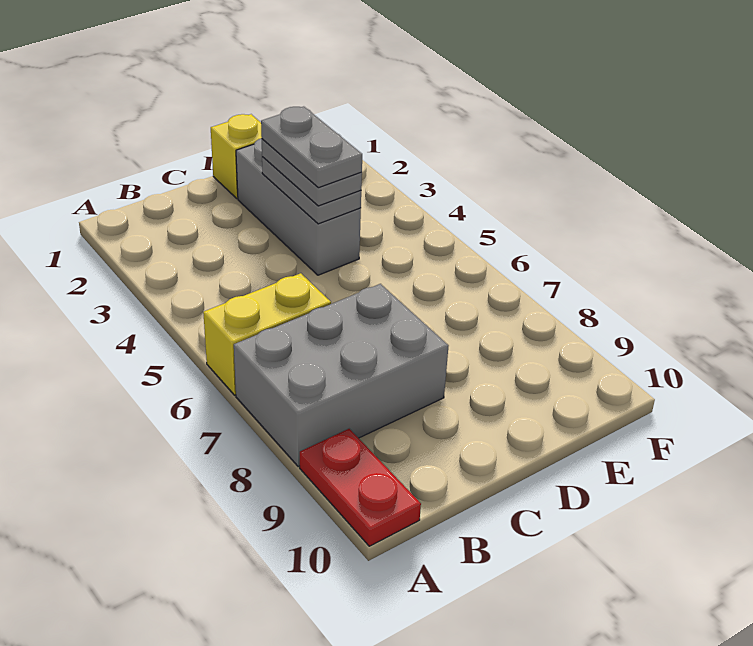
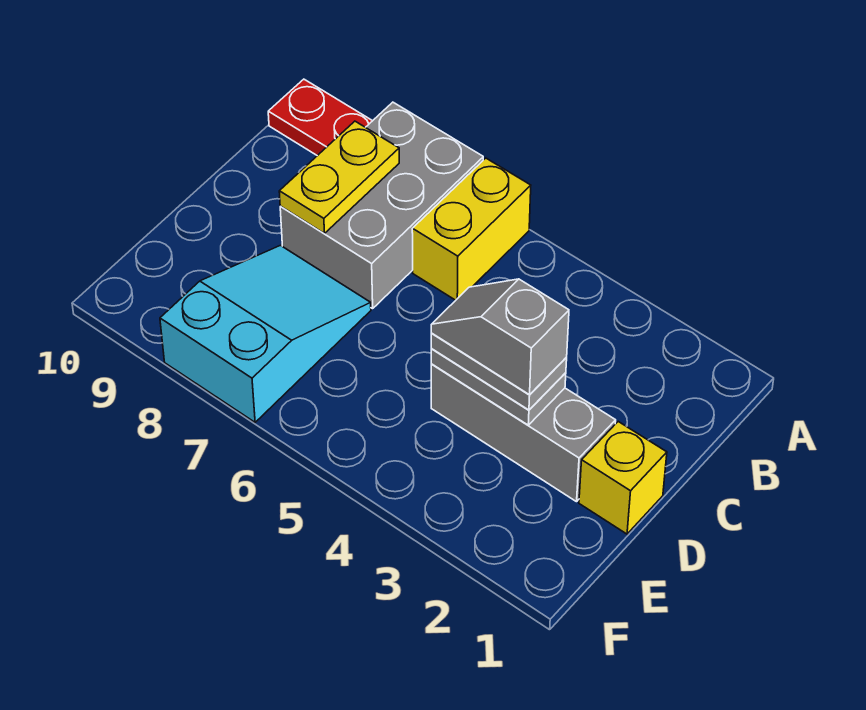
none -> yellow plate B8:C8 level 2
grey plate D3:D4 level 4 -> grey slope D3:D4 level 4 top 3
none -> cyan slope D7:F8 level 1 top F

